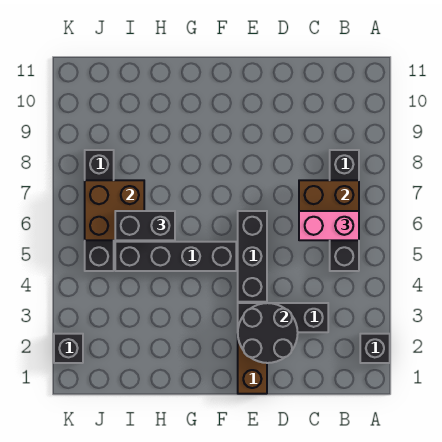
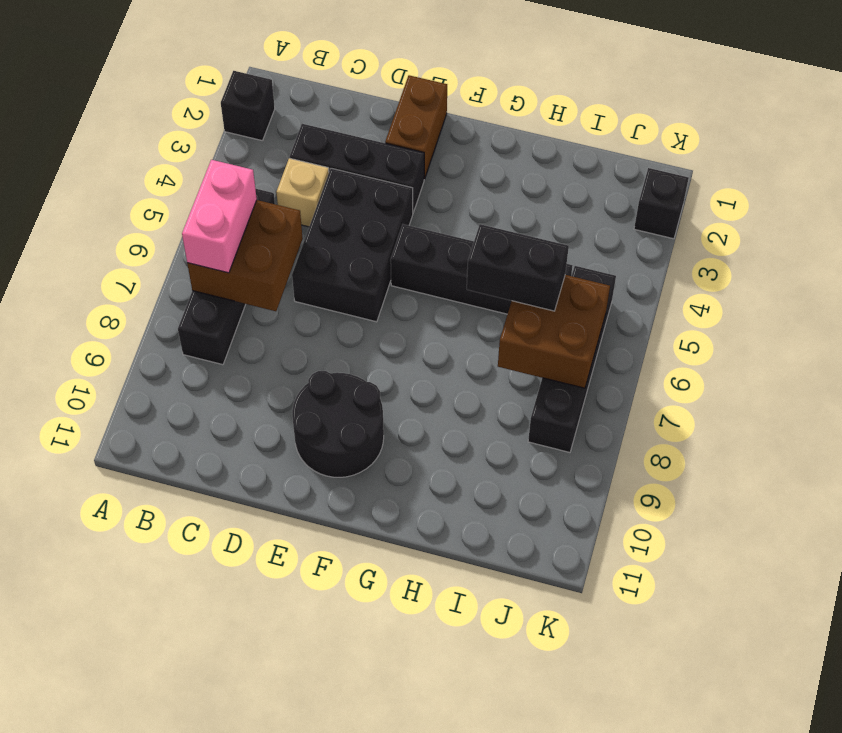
pink brick B6:C6 level 3 -> pink brick B6:B7 level 3
none -> tan brick C4 level 1
black round brick D2:E3 level 2 -> black round brick E9:F10 level 1
black brick E4:E6 level 1 -> black brick D4:E6 level 1

